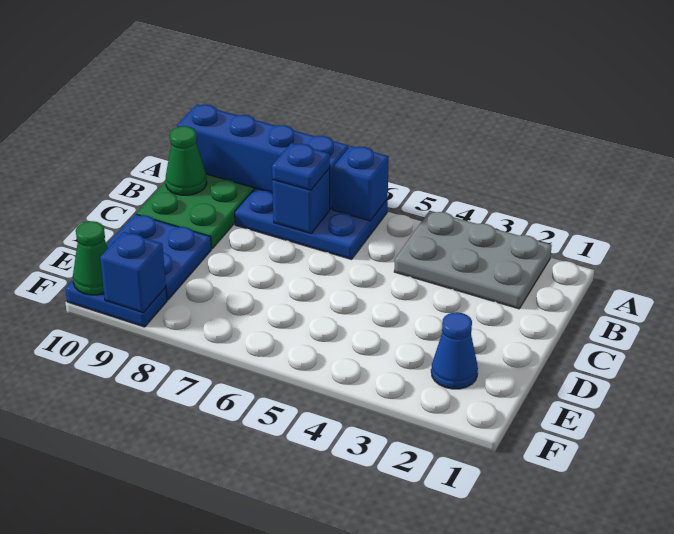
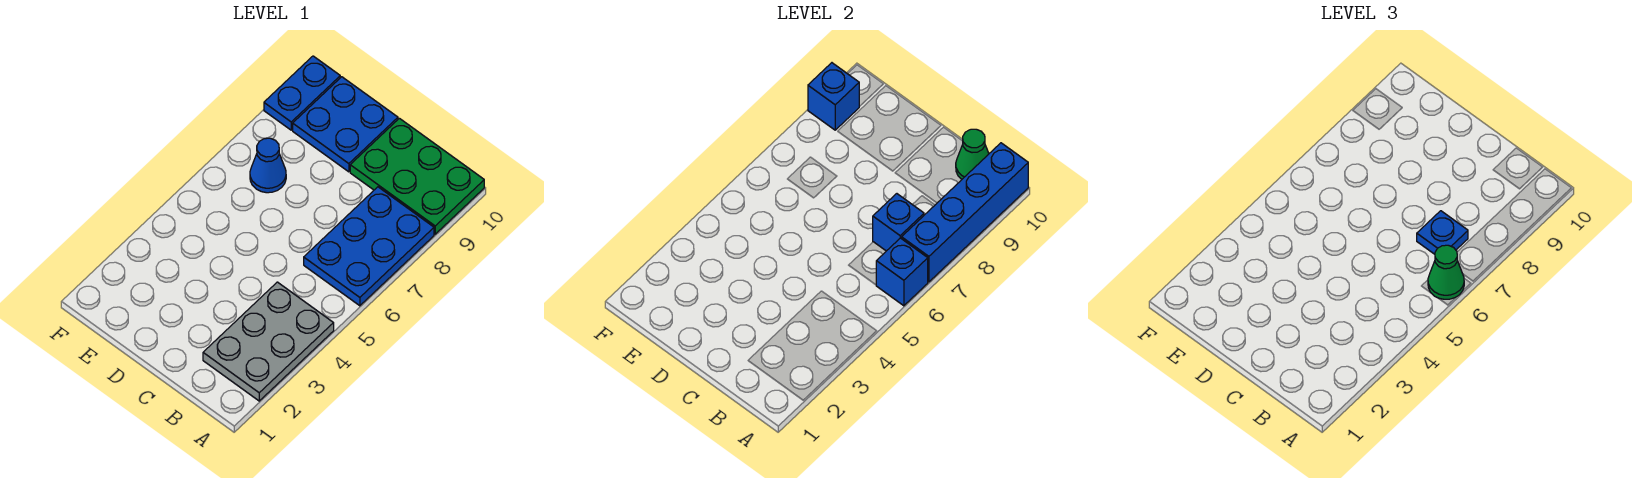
blue cone E2 level 1 -> blue cone E7 level 1
green cone F10 level 2 -> green cone A6 level 3

